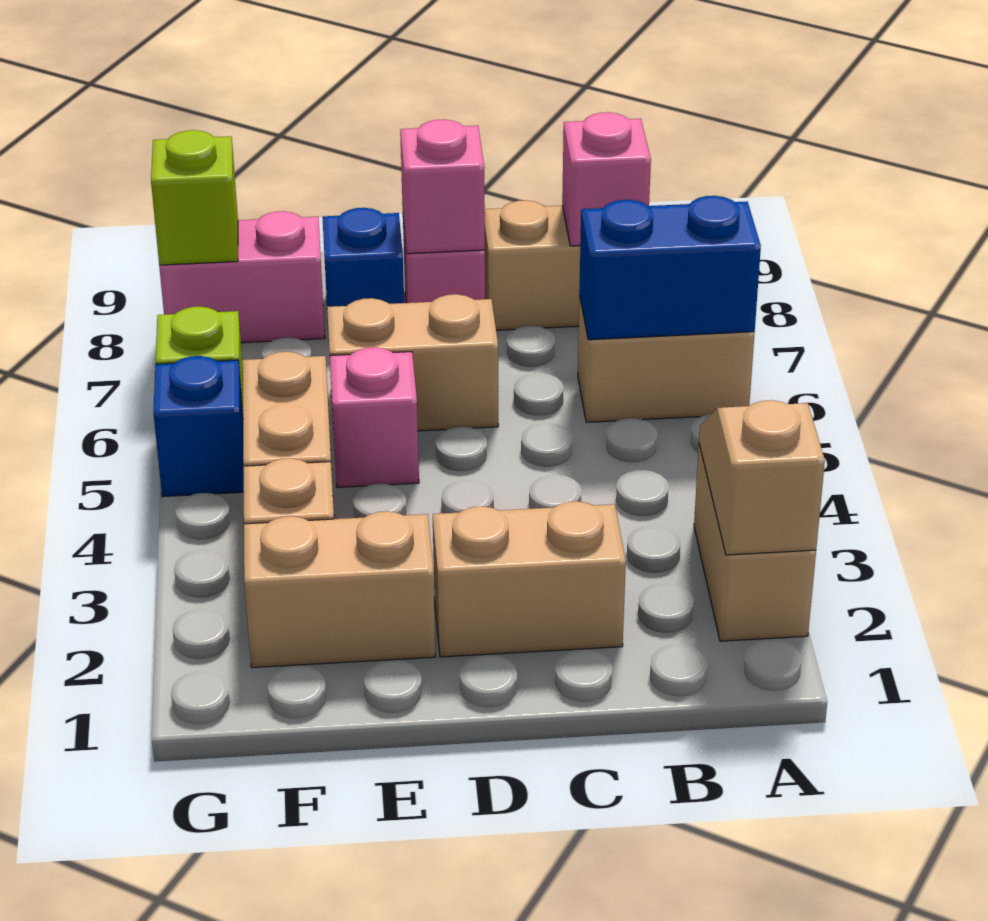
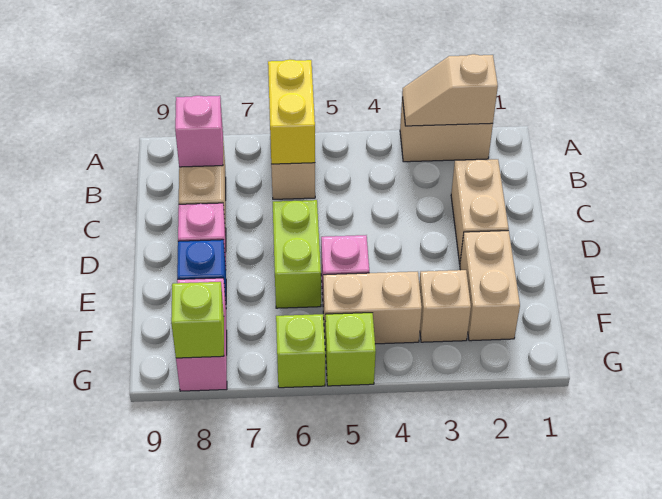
blue brick A6:B6 level 2 -> yellow brick A6:B6 level 2
tan brick D6:E6 level 1 -> lime brick D6:E6 level 1
pink brick D8 level 2 -> none
blue brick G5 level 1 -> lime brick G5 level 1

